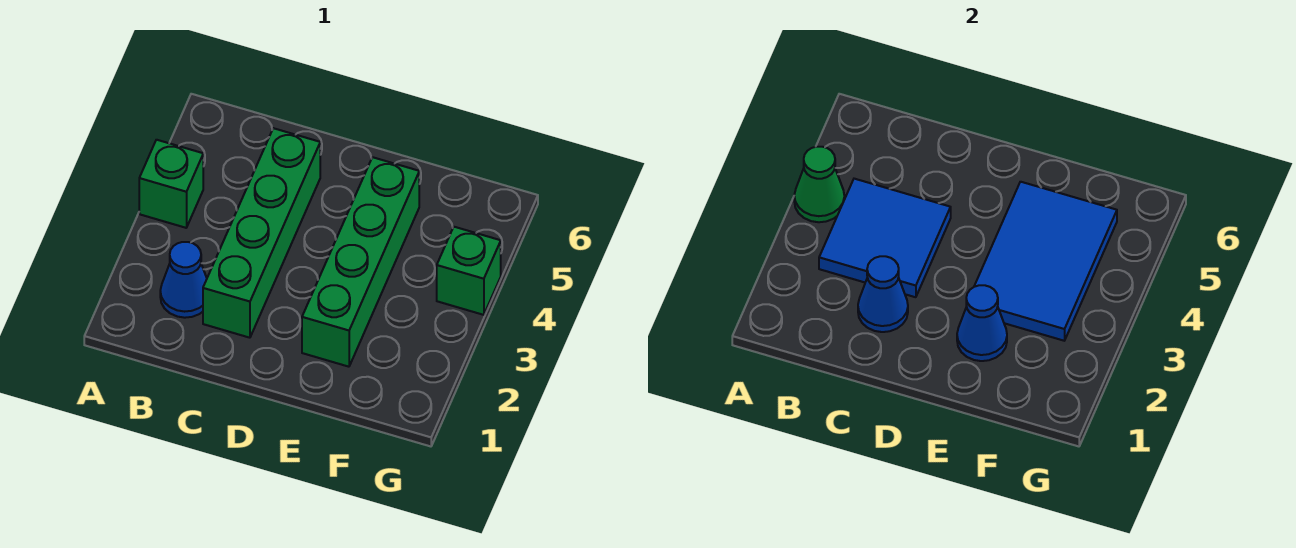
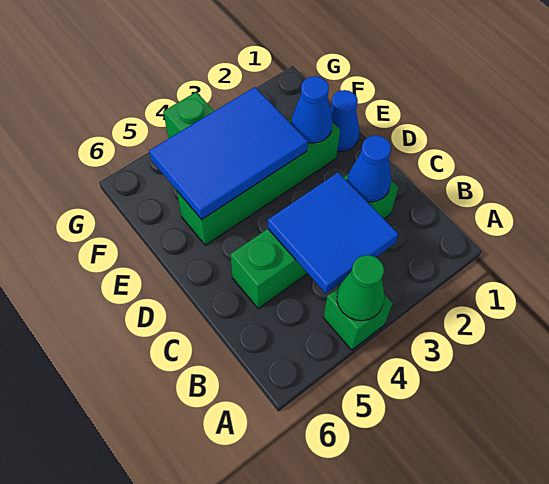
blue cone B2 level 1 -> blue cone E1 level 1

